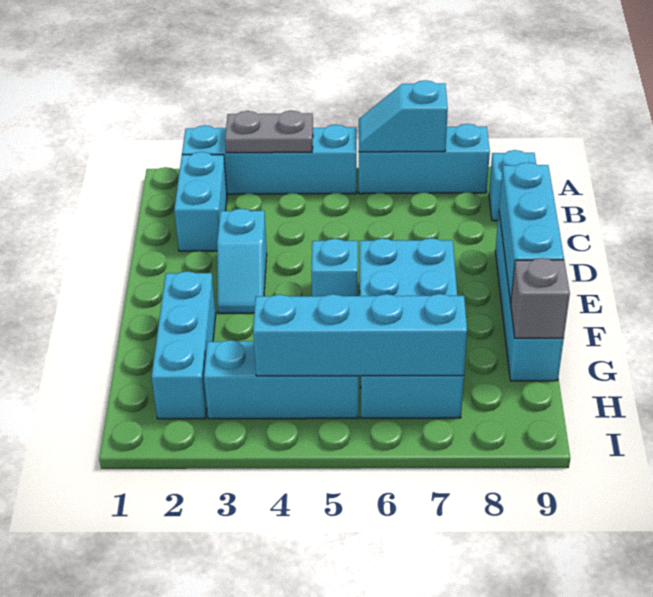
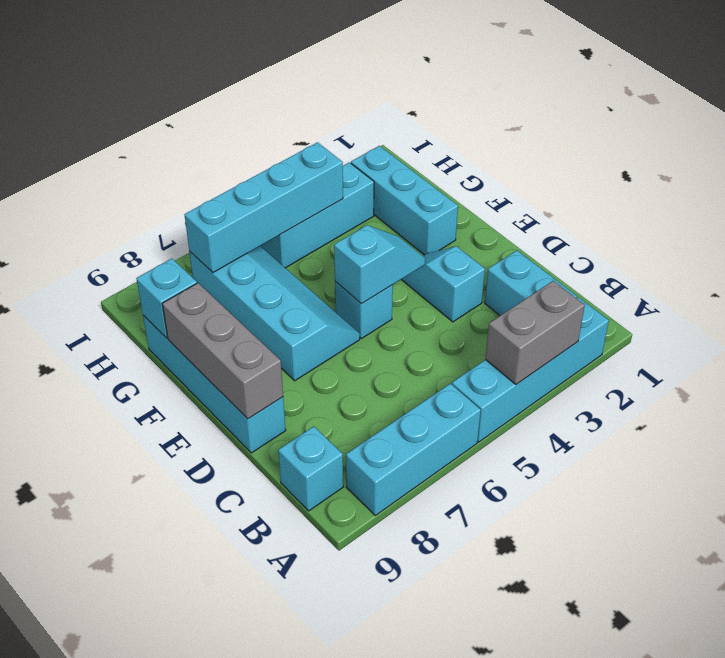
grey plate A3:A4 level 2 -> grey brick A3:A4 level 2
cyan slope A6:A7 level 2 top 7 -> cyan slope E4:E5 level 2 top 5
cyan brick D9:F9 level 2 -> grey brick D9:F9 level 2
cyan brick E6:H7 level 1 -> cyan slope E6:H7 level 1 top 7
grey brick G9 level 2 -> cyan brick G9 level 2

